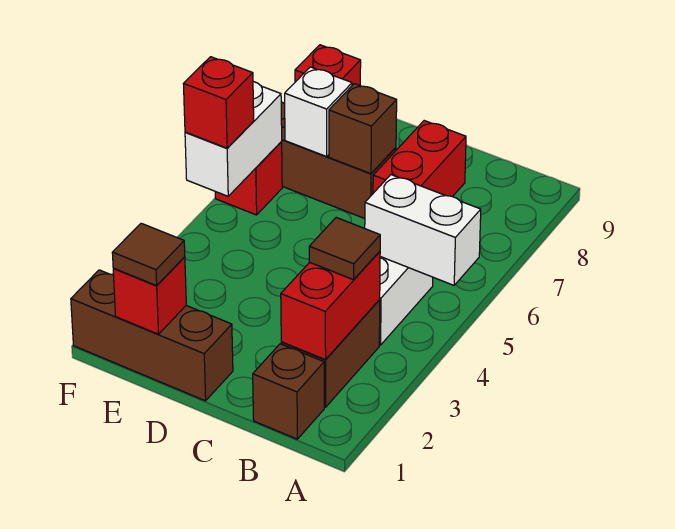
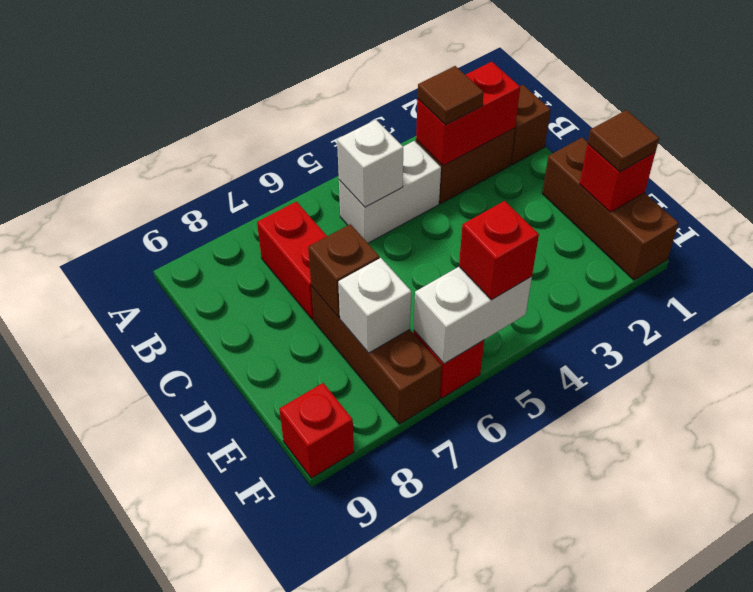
white brick A5:B5 level 2 -> white brick B5 level 2
red brick C7:C8 level 1 -> red brick B7:C7 level 1

